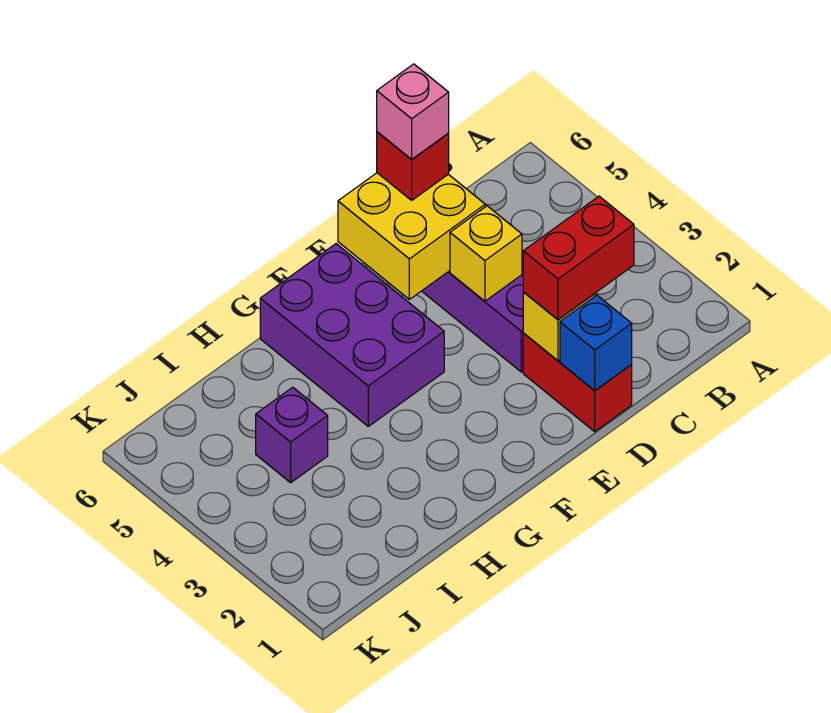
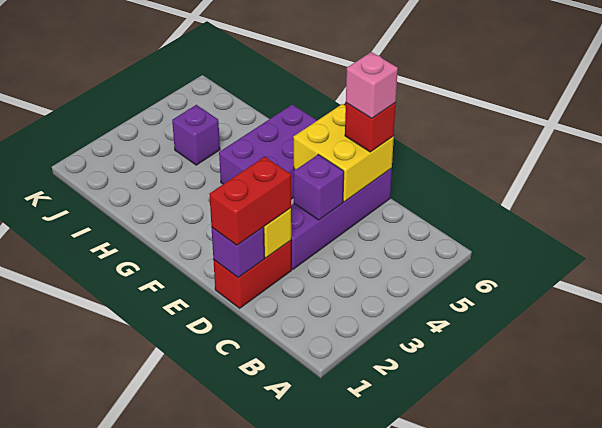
red brick C2:D2 level 3 -> red brick D1:D2 level 3
blue brick D1 level 2 -> purple brick D1 level 2
yellow brick D4 level 2 -> purple brick D4 level 2

